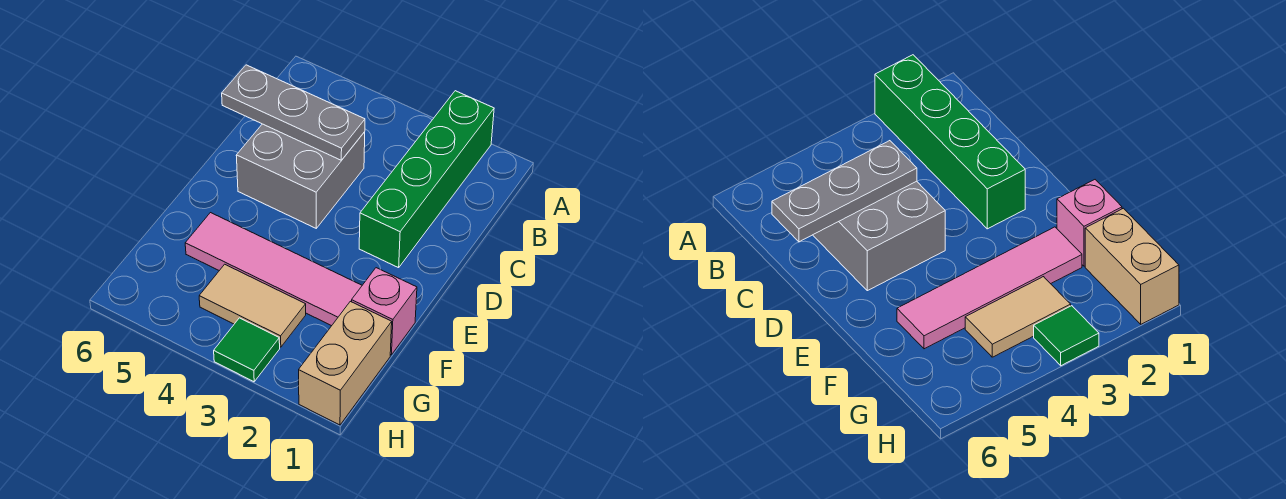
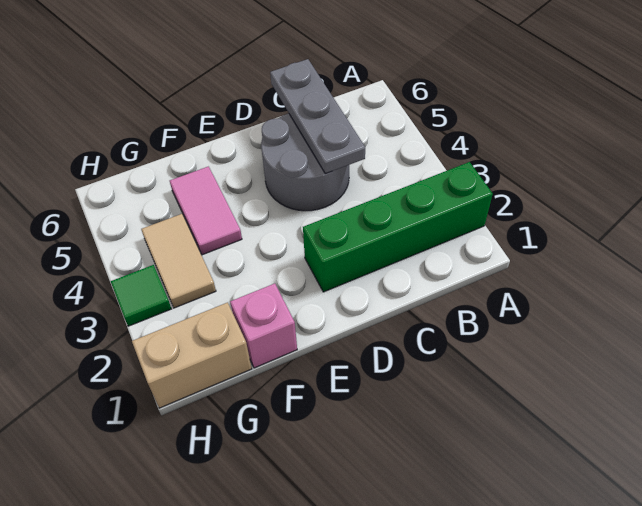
grey brick C4:D5 level 1 -> grey round brick C4:D5 level 1
pink tile F2:F5 level 1 -> pink tile F4:F5 level 1

